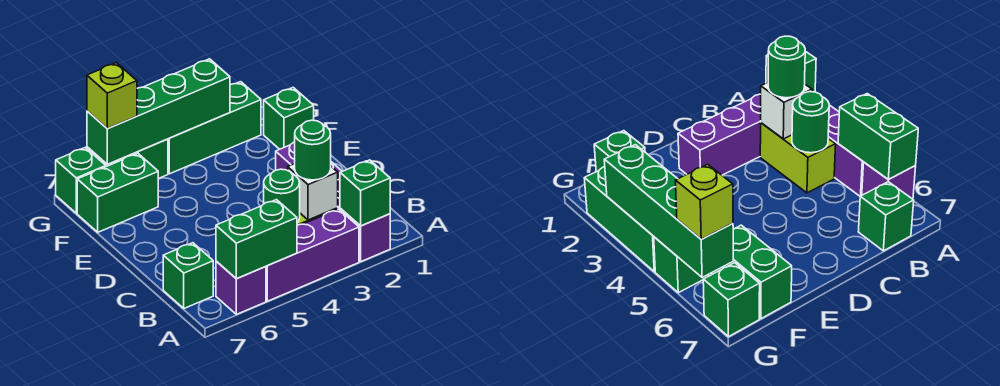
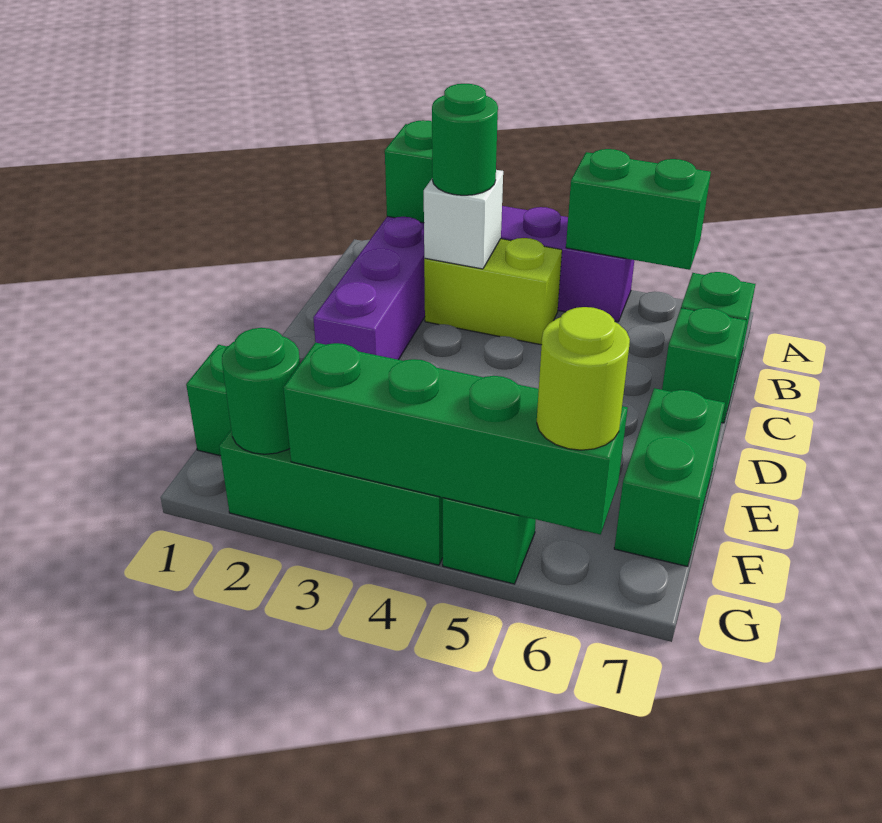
purple brick A6 level 1 -> none
green round brick B4 level 2 -> green round brick G2 level 2
green brick F6:F7 level 1 -> green brick E7:F7 level 1
lime brick G6 level 3 -> lime round brick G6 level 3
green brick G7 level 1 -> green brick C7 level 1

